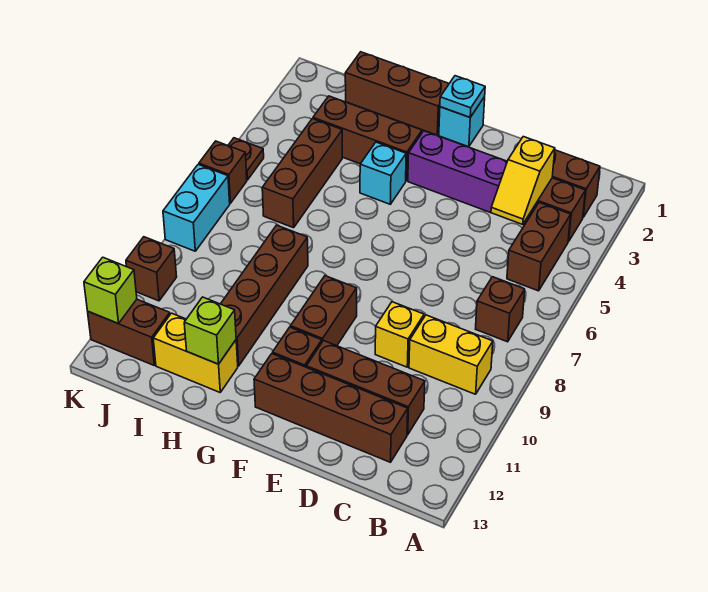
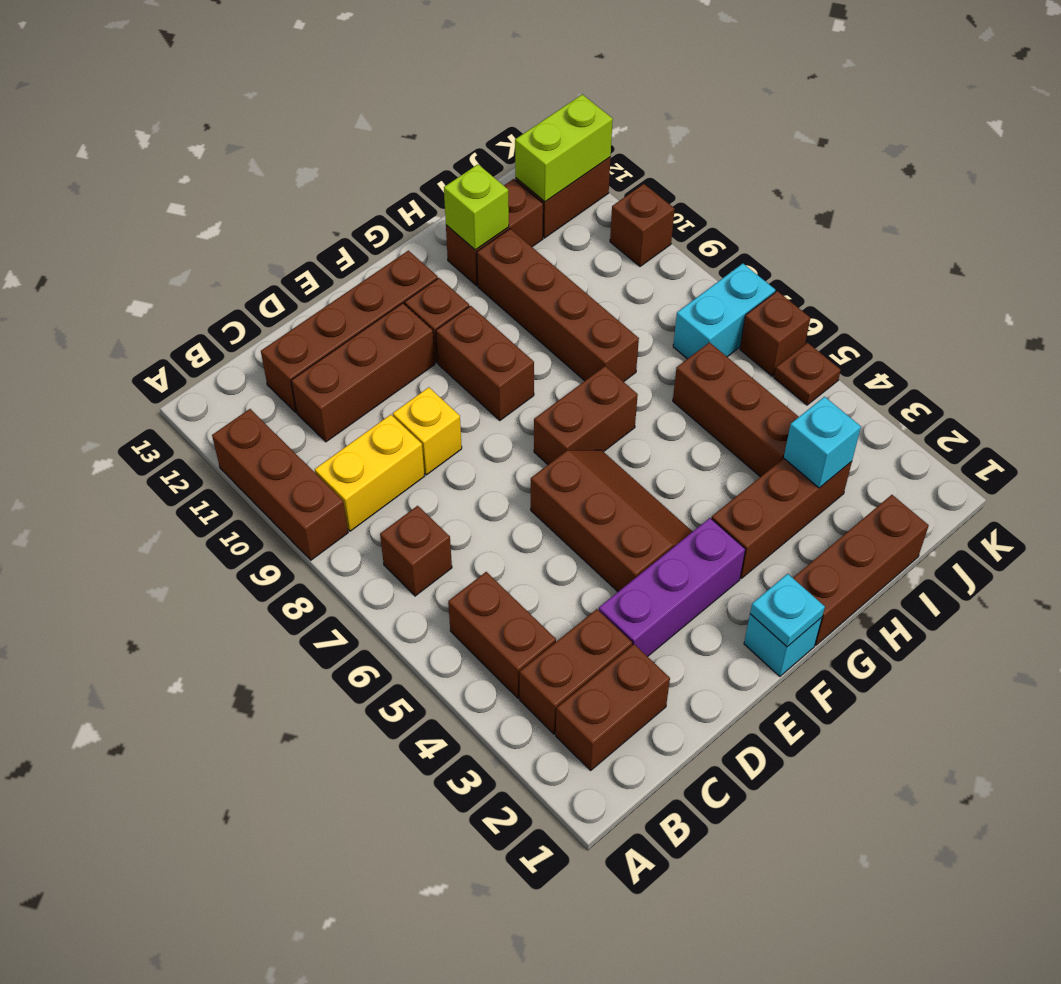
none -> brown brick A9:A11 level 1
yellow slope C3:C4 level 2 top 3 -> none
none -> brown slope E4:F6 level 1 top E
none -> brown brick F7:G7 level 1
cyan brick G4 level 1 -> cyan brick I3 level 2
yellow brick H12:I12 level 1 -> brown brick H12:I12 level 1
cyan brick K7:K8 level 1 -> cyan brick J7:K7 level 1
lime brick K12 level 2 -> lime brick J12:K12 level 2

